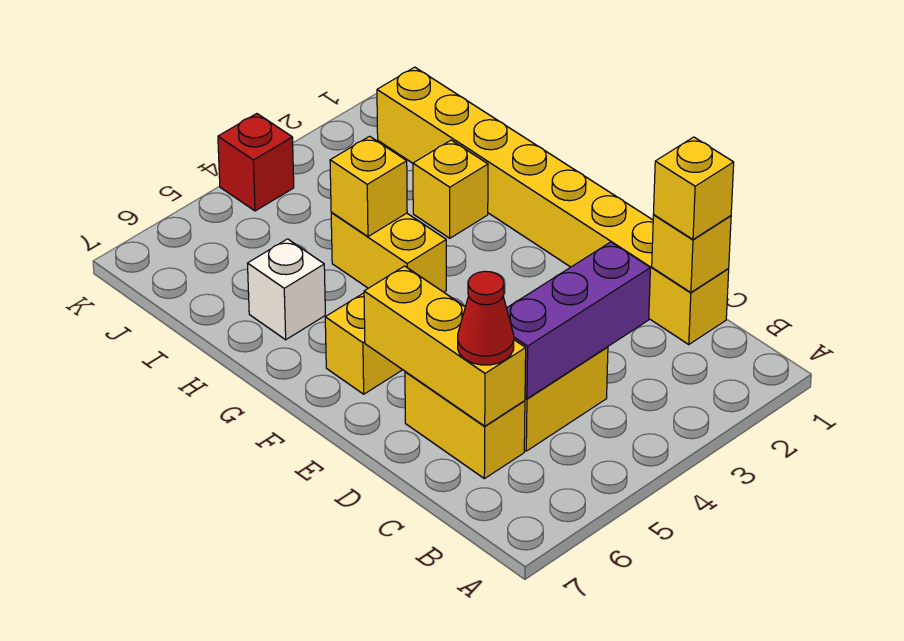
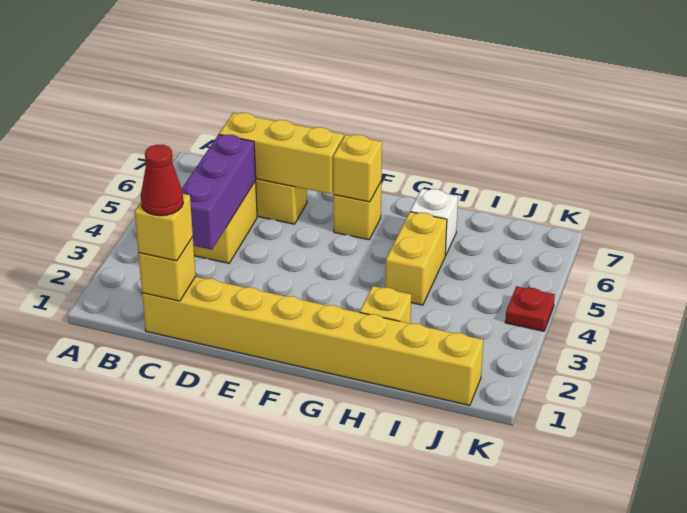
red cone C6 level 3 -> red cone C1 level 4
yellow brick G4:H4 level 1 -> yellow brick H4:H5 level 1
yellow brick H4 level 2 -> yellow brick F6 level 2
red brick K4 level 1 -> red plate K4 level 1

